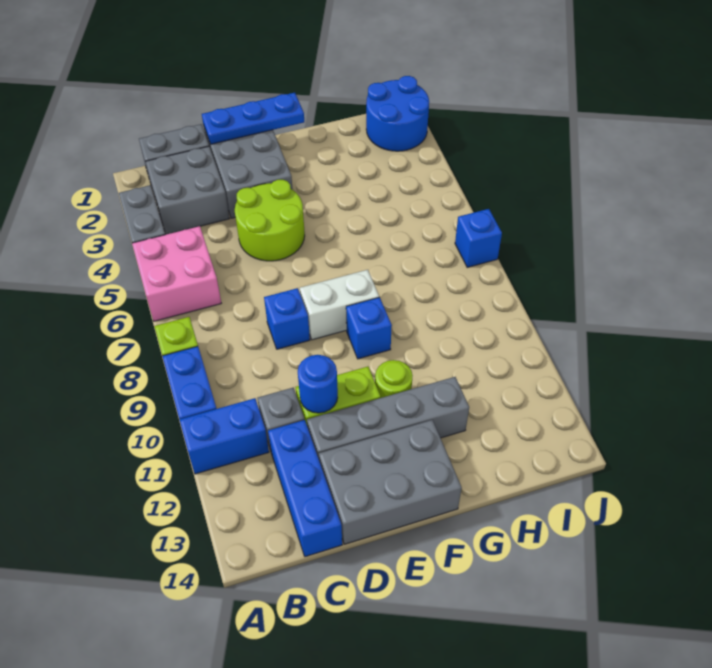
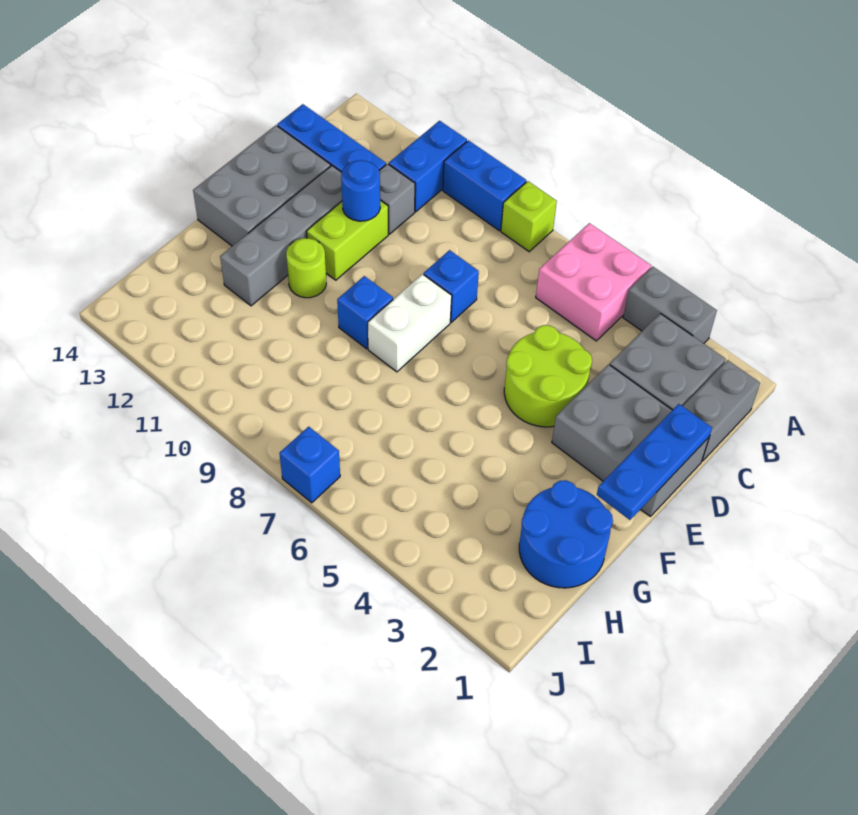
blue round brick I1:J2 level 1 -> blue round brick G1:H2 level 1

